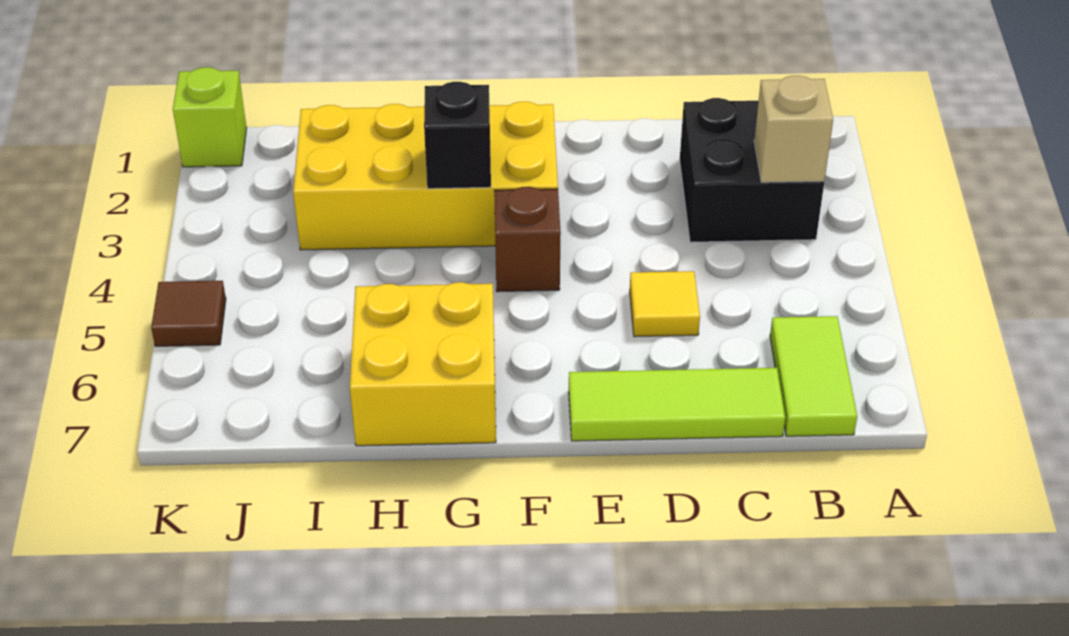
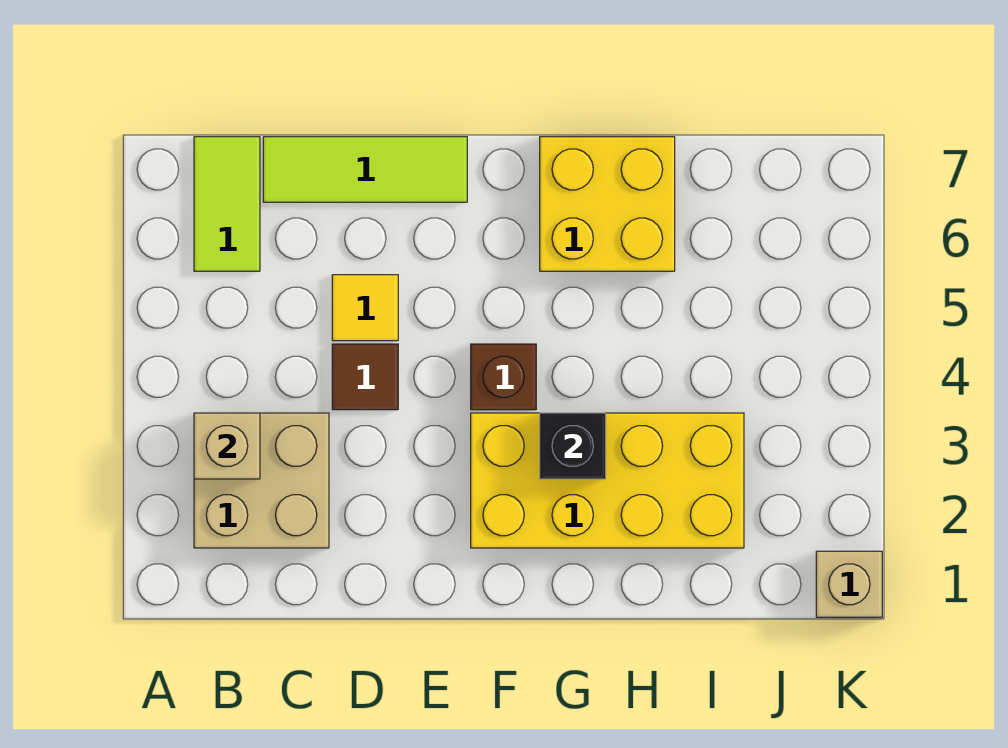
black brick B2:C3 level 1 -> tan brick B2:C3 level 1
lime brick K1 level 1 -> tan brick K1 level 1
brown tile K5 level 1 -> brown tile D4 level 1

